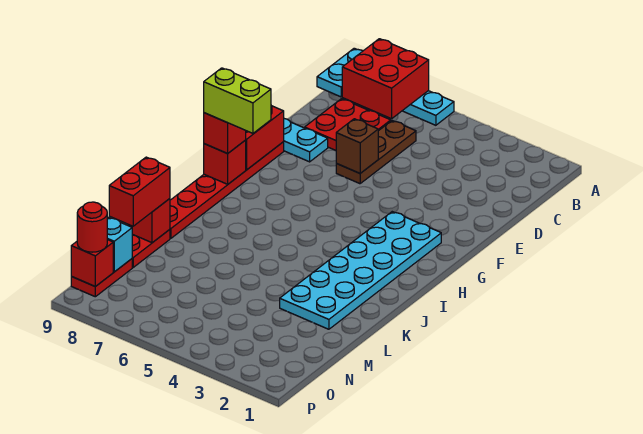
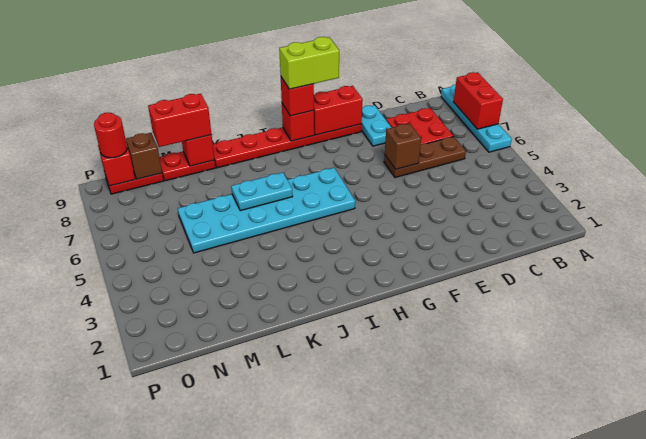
red brick A7:B8 level 2 -> red brick A7:A8 level 2
cyan plate A9:B9 level 2 -> cyan plate J6:K6 level 2
cyan plate G2:L3 level 1 -> cyan plate H5:M6 level 1
lime brick H8:H9 level 4 -> lime brick G9:H9 level 4
cyan brick N9 level 2 -> brown brick N9 level 2

